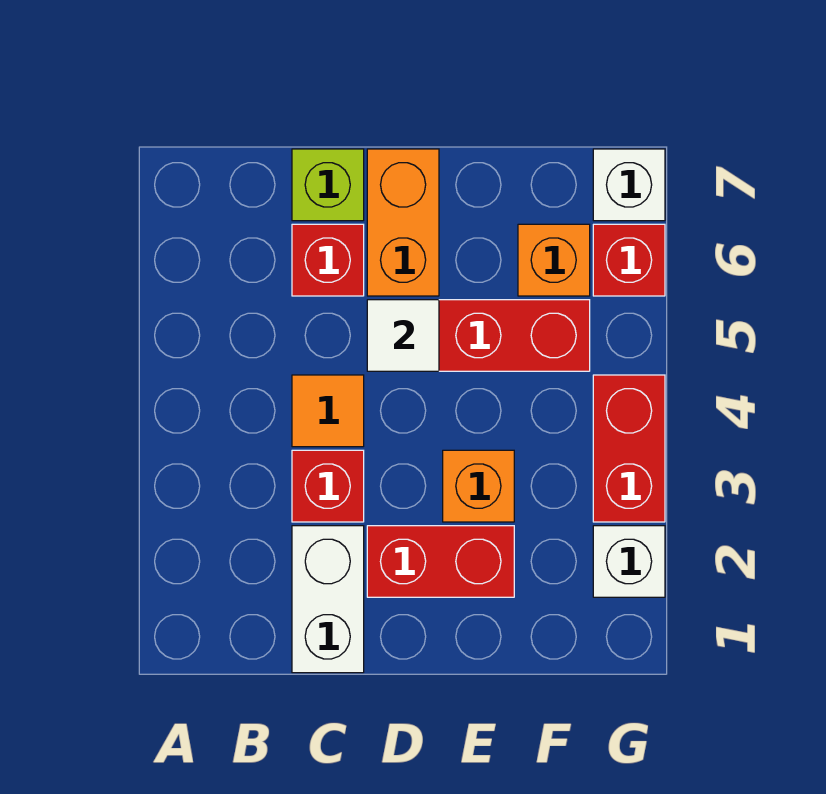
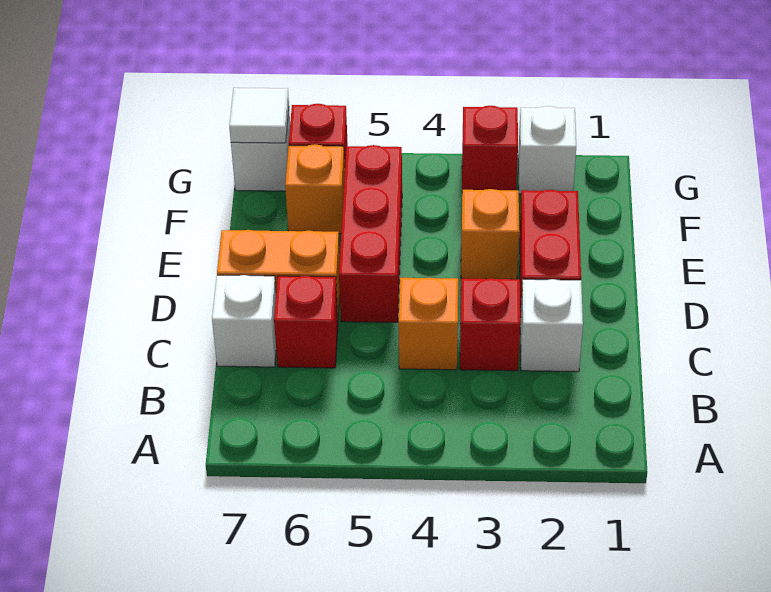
white brick C1:C2 level 1 -> white brick C2 level 1
orange tile C4 level 1 -> orange brick C4 level 1
lime brick C7 level 1 -> white brick C7 level 1
white tile D5 level 2 -> white tile G7 level 2
red brick G3:G4 level 1 -> red brick G3 level 1

